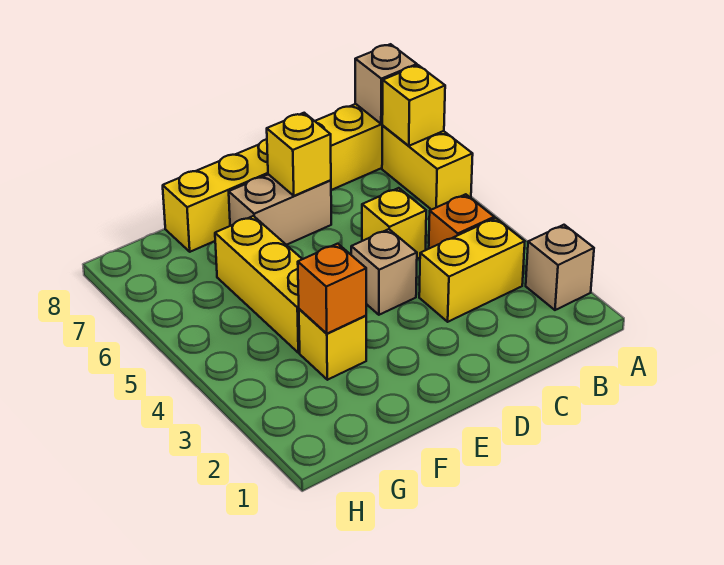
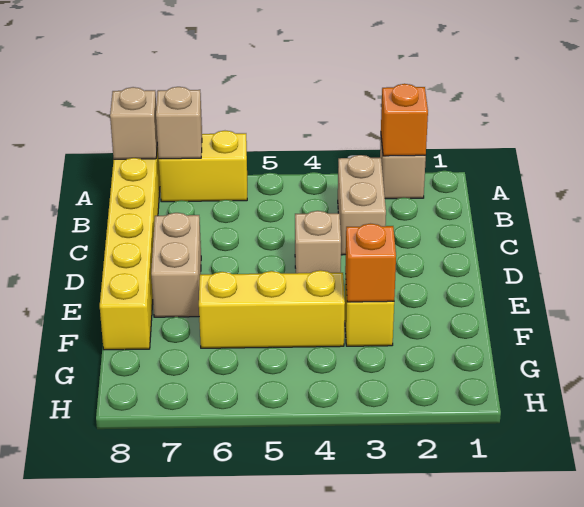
yellow brick A7 level 2 -> tan brick A7 level 2
yellow brick B3:C3 level 1 -> tan brick B3:C3 level 1
orange brick B4 level 1 -> orange brick A2 level 2
yellow brick C5 level 1 -> none
yellow brick D7 level 2 -> none

